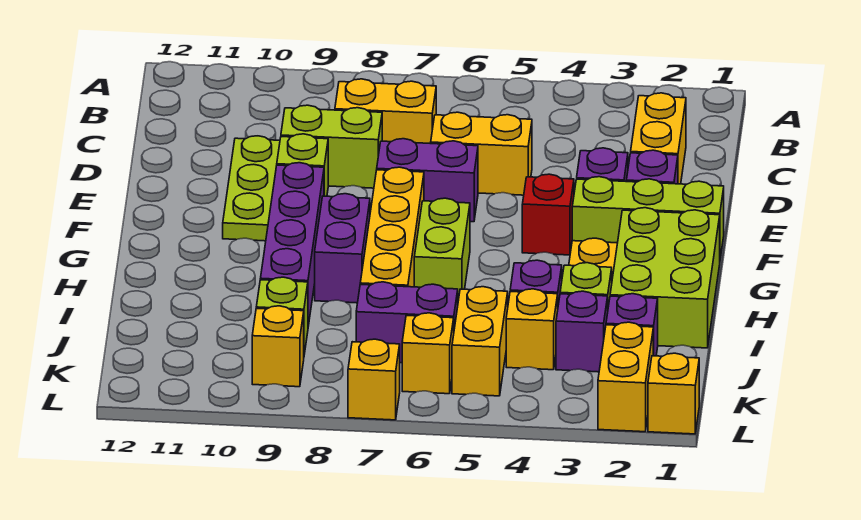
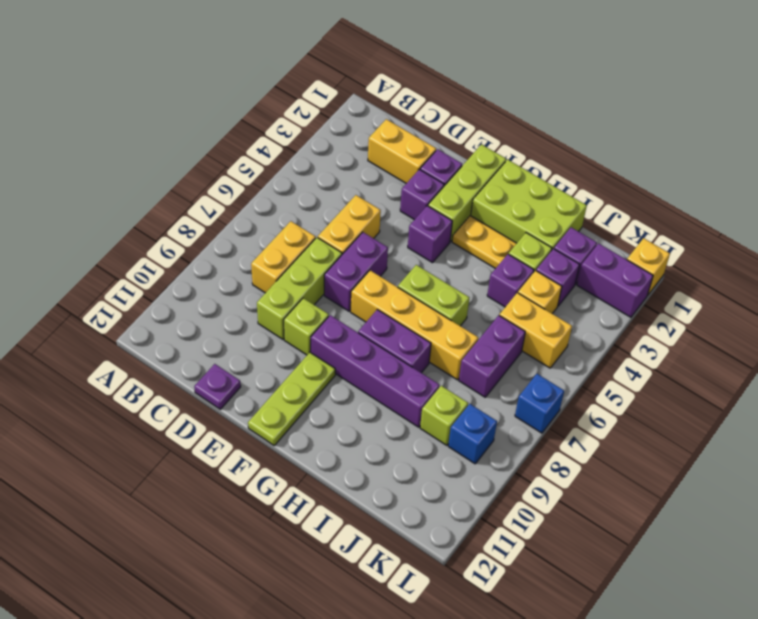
lime brick D8:D9 level 1 -> lime brick D7:D9 level 1
lime plate D10:F10 level 1 -> lime plate F10:F12 level 1
none -> purple plate D12 level 1
red brick F4 level 1 -> purple brick F4 level 1
yellow brick K2:L2 level 1 -> purple brick K2:L2 level 1
yellow brick K6 level 1 -> none
yellow brick K9 level 1 -> blue brick K9 level 1
yellow brick L7 level 1 -> blue brick L7 level 1

